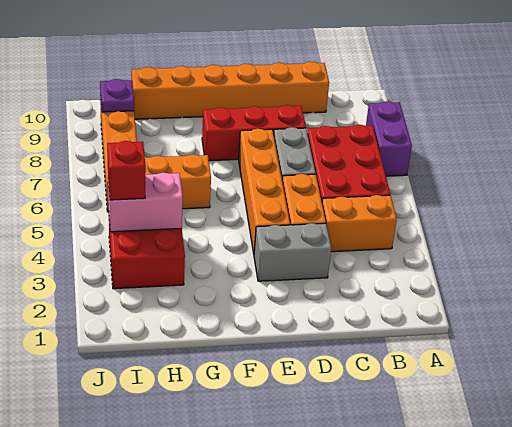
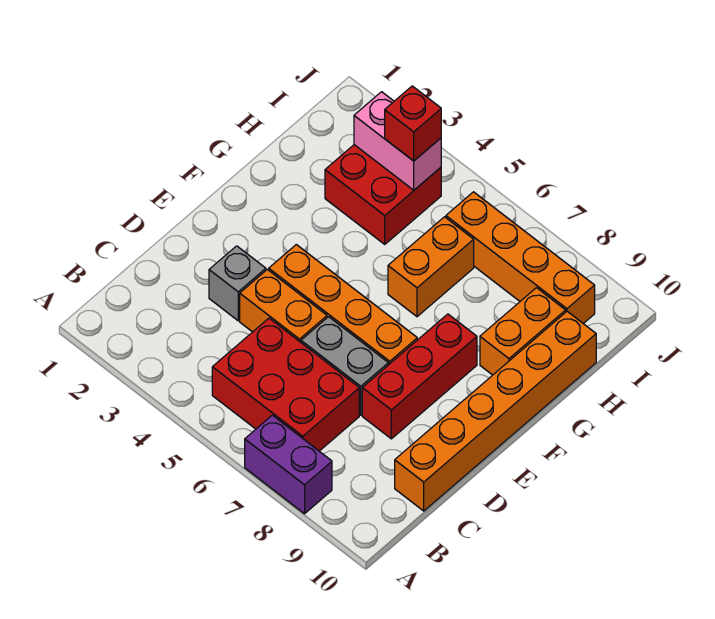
orange brick B4:C4 level 1 -> orange brick G9:H9 level 1
grey brick D3:E3 level 1 -> grey brick D3 level 1
pink brick H4:I4 level 2 -> pink brick I3:I4 level 2
purple plate I9 level 2 -> none

